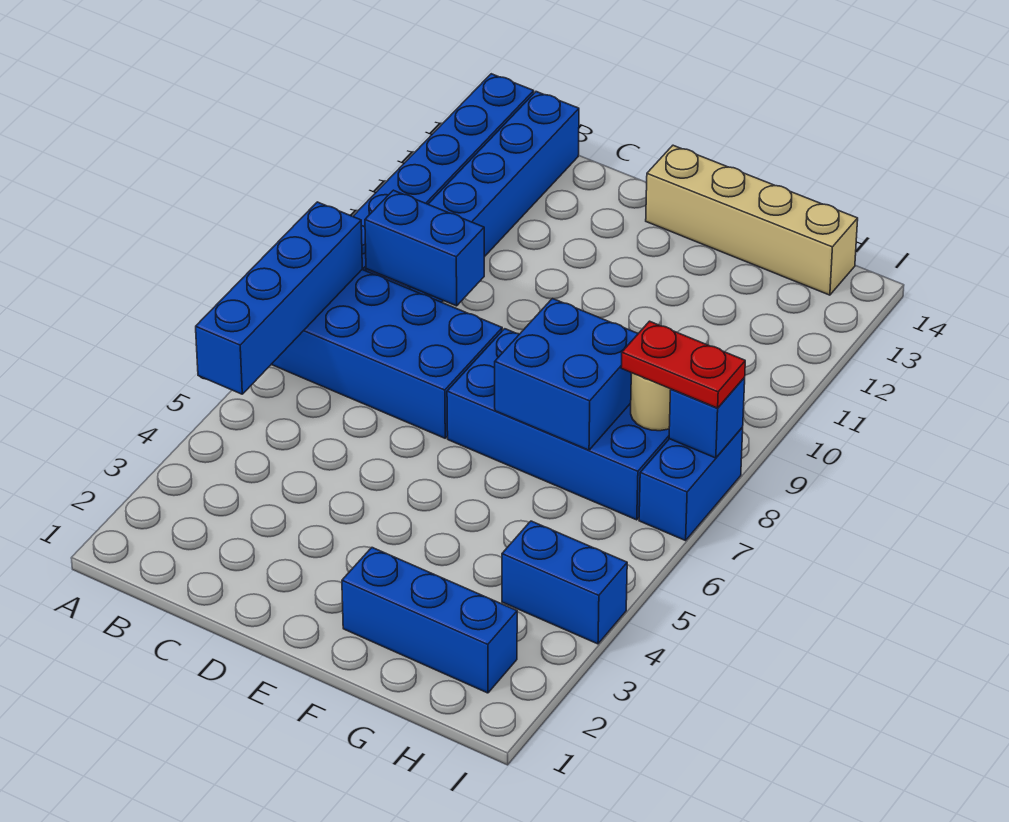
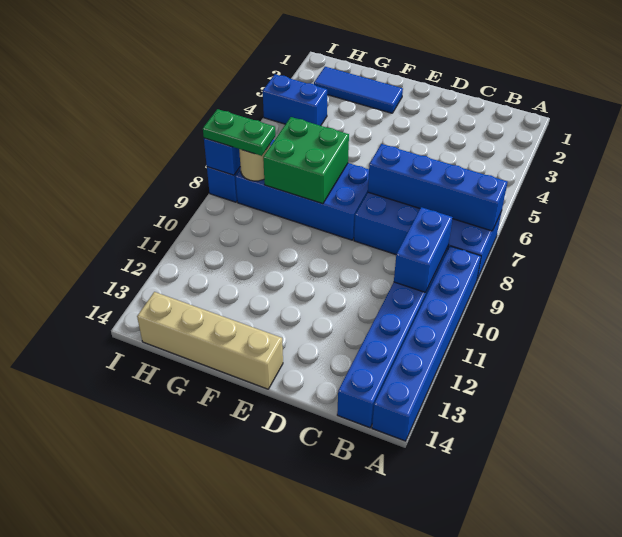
blue brick A5:A8 level 2 -> blue brick A7:D7 level 2
blue brick B9:C9 level 2 -> blue brick B9:B10 level 2
blue brick F2:H2 level 1 -> blue tile F2:H2 level 1
blue brick F7:G8 level 2 -> green brick F7:G8 level 2
red plate H8:I8 level 3 -> green plate H8:I8 level 3

